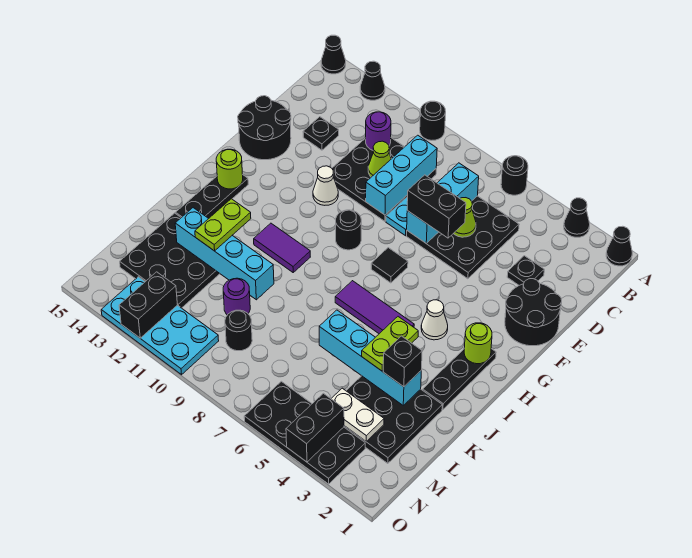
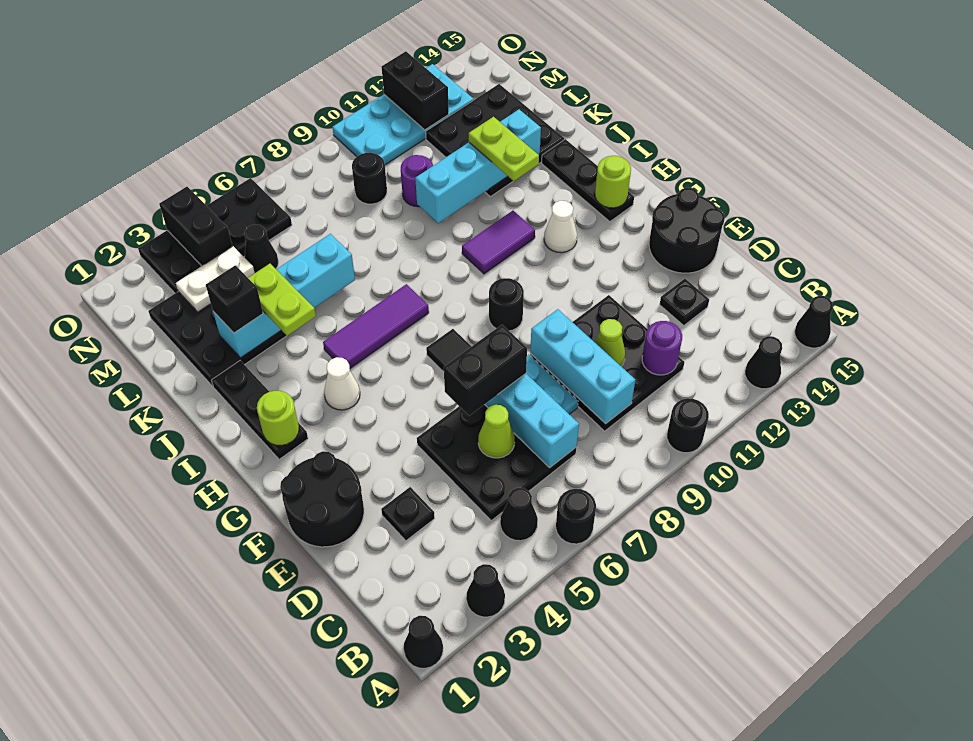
none -> black cone B5 level 1
white cone F11 level 1 -> white cone H12 level 1
none -> black cone M5 level 1

